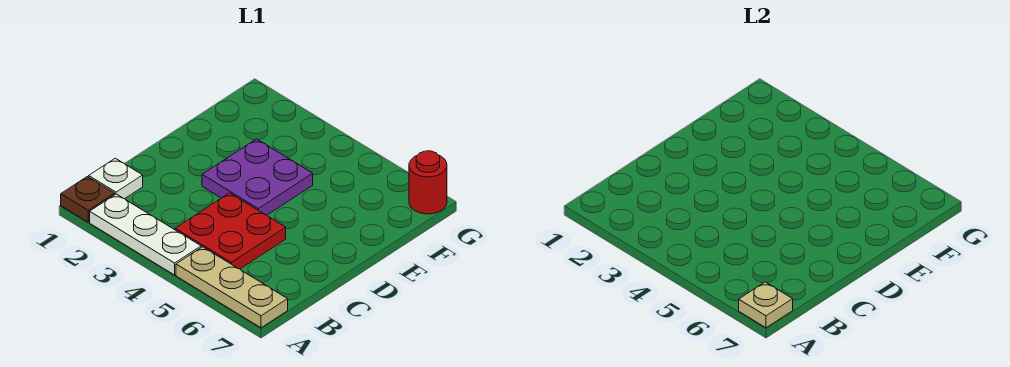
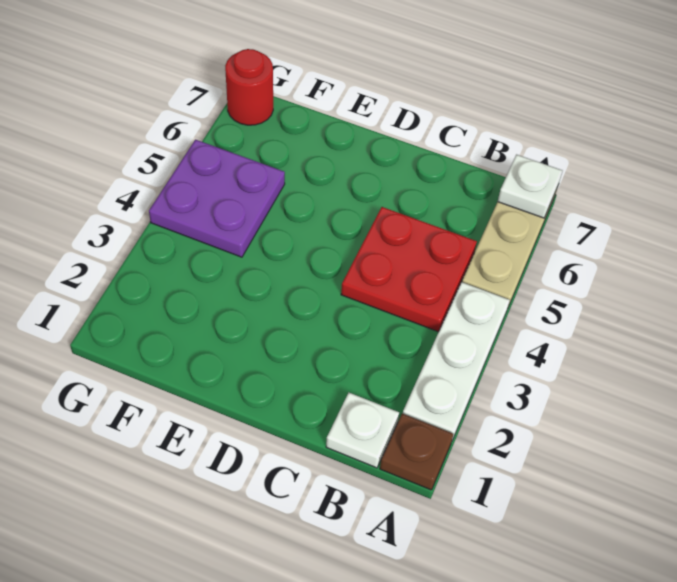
tan plate A7 level 2 -> white plate A7 level 2
purple plate D3:E4 level 1 -> purple plate F4:G5 level 1

